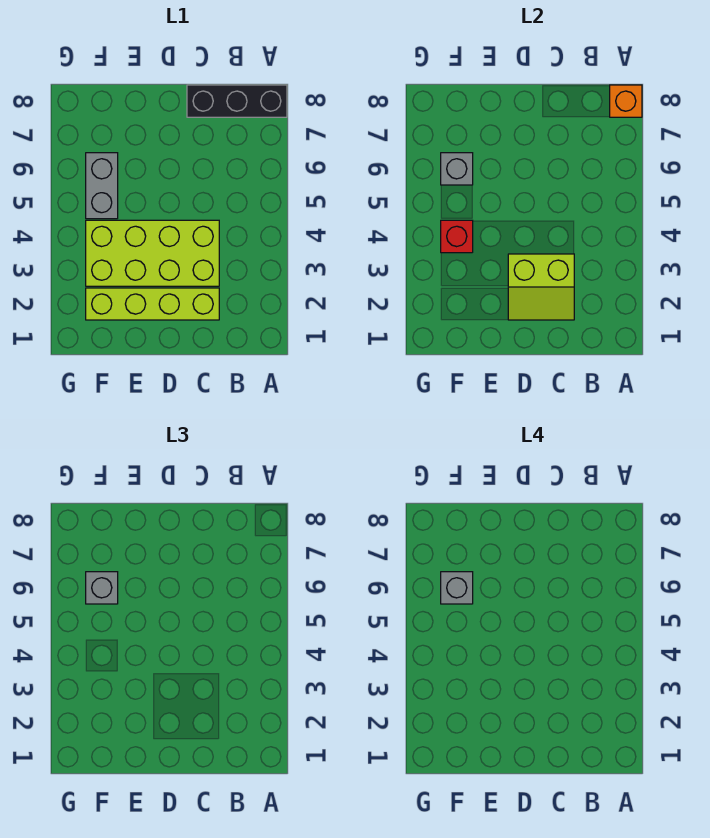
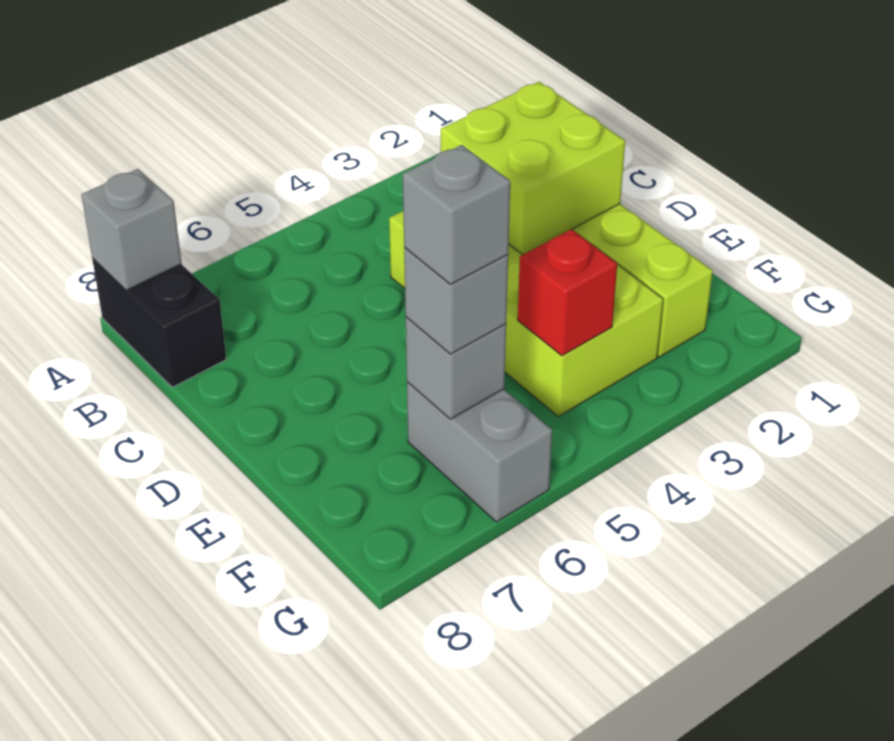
black brick A8:C8 level 1 -> black brick A8:B8 level 1
orange brick A8 level 2 -> grey brick A8 level 2
lime slope C2:D3 level 2 top 3 -> lime brick C2:D3 level 2
grey brick F5:F6 level 1 -> grey brick F6:G6 level 1

